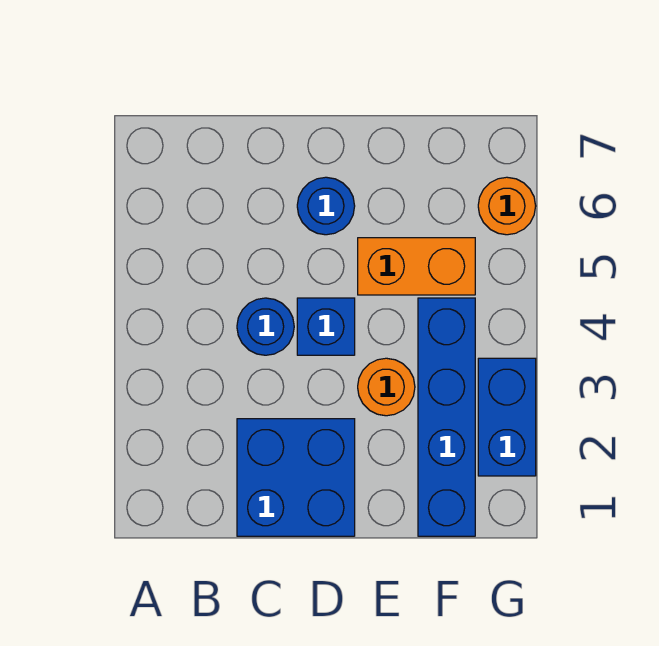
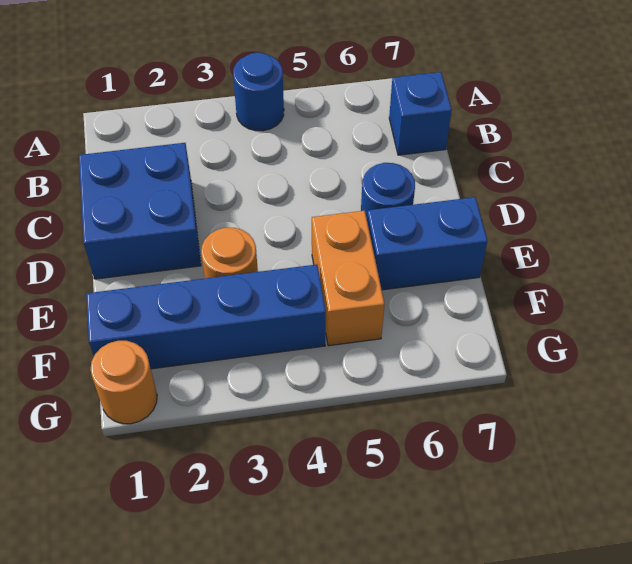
blue round brick C4 level 1 -> blue round brick A4 level 1
blue brick D4 level 1 -> blue brick B7 level 1
blue brick G2:G3 level 1 -> blue brick E6:E7 level 1
orange round brick G6 level 1 -> orange round brick G1 level 1

